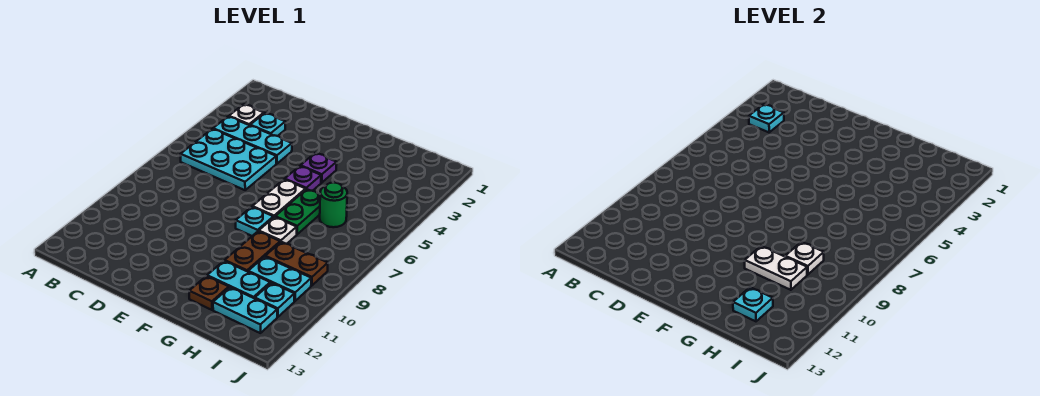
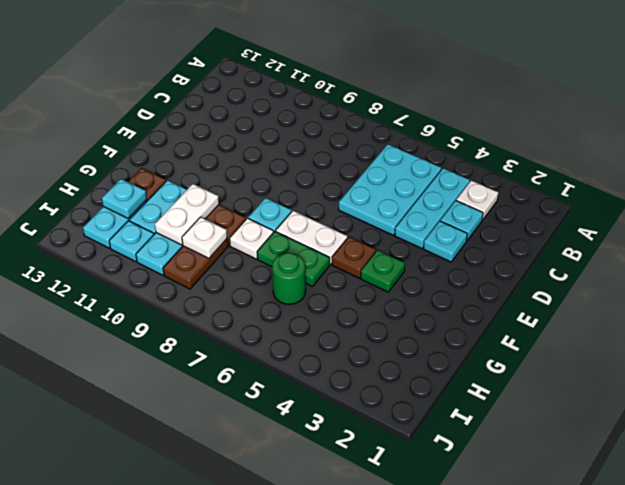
cyan plate B3 level 2 -> cyan plate D3 level 1
purple plate F4 level 1 -> green plate F4 level 1
purple plate F5 level 1 -> brown plate F5 level 1

